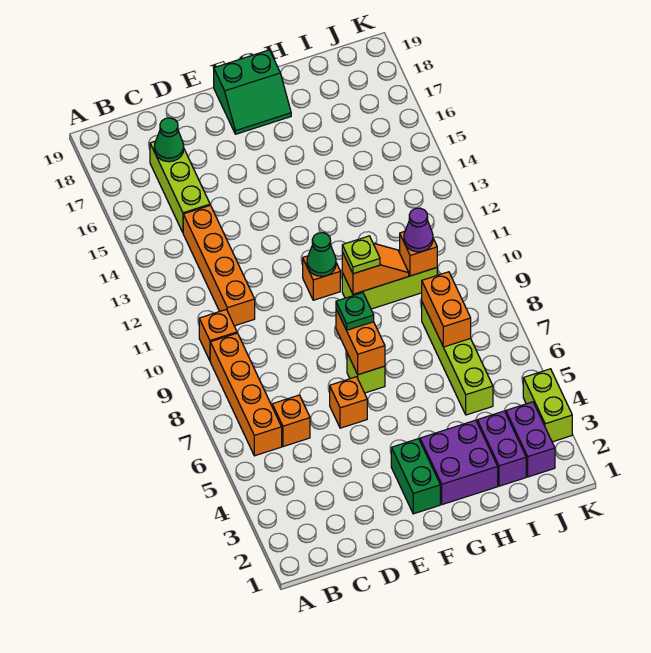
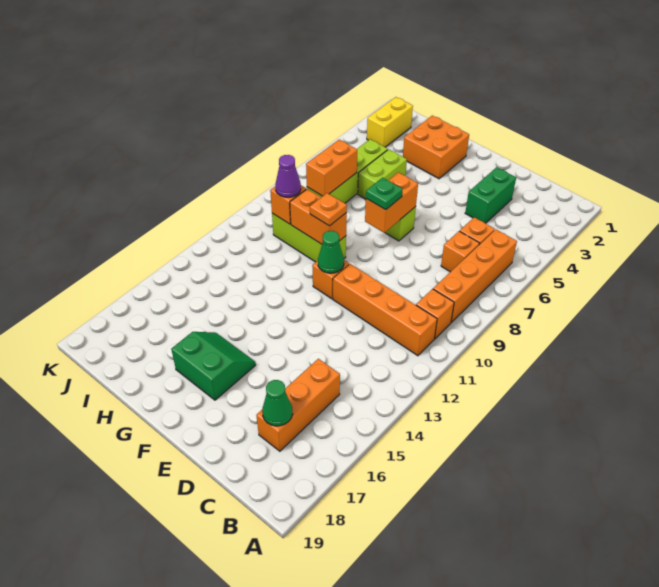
orange brick C11:C14 level 1 -> orange brick B11:E11 level 1
lime brick C15:C17 level 1 -> orange brick C15:C17 level 1
orange brick E6 level 1 -> orange brick C7 level 1
green brick F2:F3 level 1 -> green brick D3:D4 level 1
green slope F18:G19 level 1 top 19 -> green slope F16:G17 level 1 top 17
purple brick G2:H3 level 1 -> orange brick G2:H3 level 1
orange slope G10:H10 level 2 top G -> orange brick G10:H10 level 2
lime plate G10 level 3 -> orange plate G10 level 3
purple brick I2:I3 level 1 -> none
purple brick J2:J3 level 1 -> yellow brick J2:J3 level 1
lime brick K3:K4 level 1 -> lime brick H5:H6 level 1

